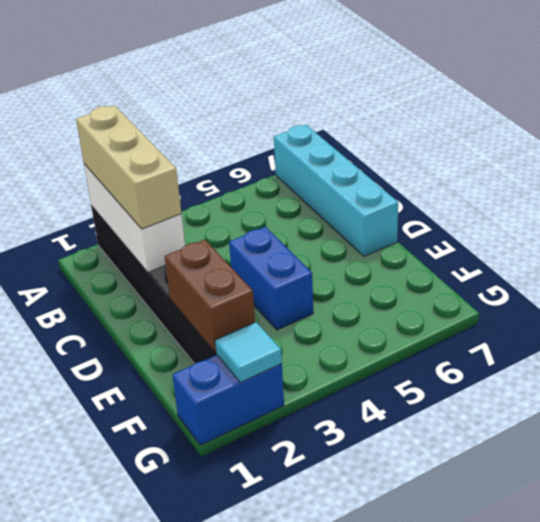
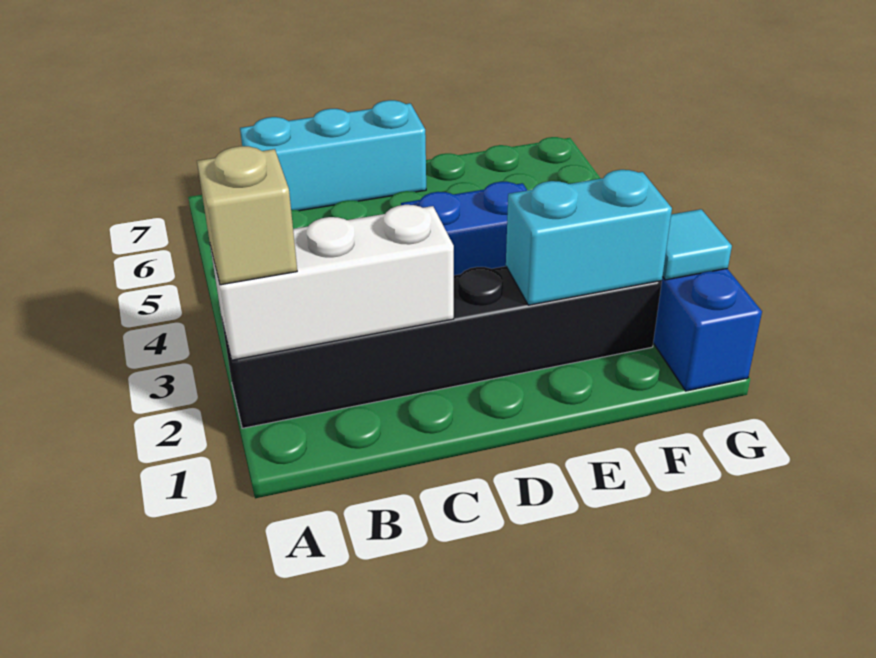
tan brick A2:C2 level 3 -> tan brick A2 level 3
cyan brick A7:D7 level 1 -> cyan brick B7:D7 level 1
brown brick E2:F2 level 2 -> cyan brick E2:F2 level 2

